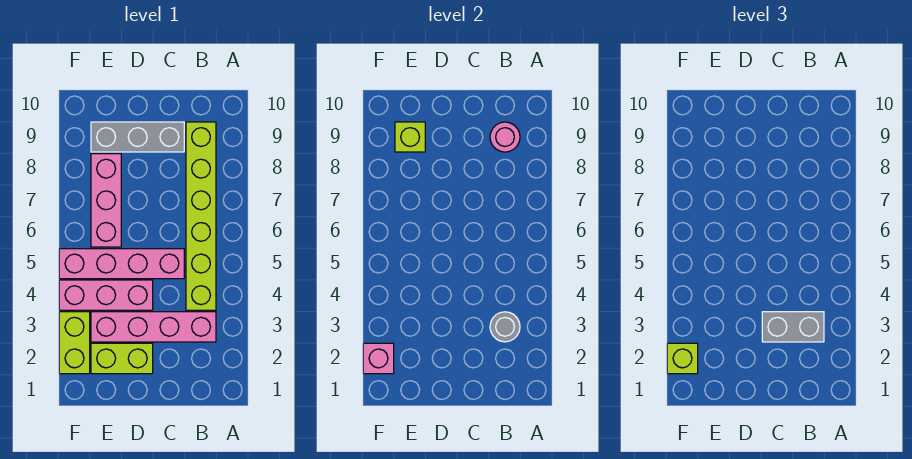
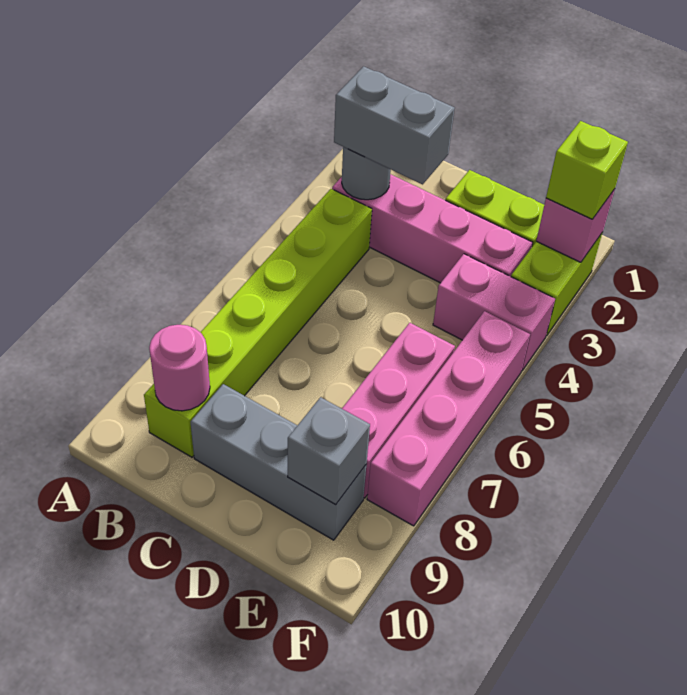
pink brick C5:F5 level 1 -> pink brick F5:F8 level 1
pink brick D4:F4 level 1 -> pink brick E4:F4 level 1
lime brick E9 level 2 -> grey brick E9 level 2

